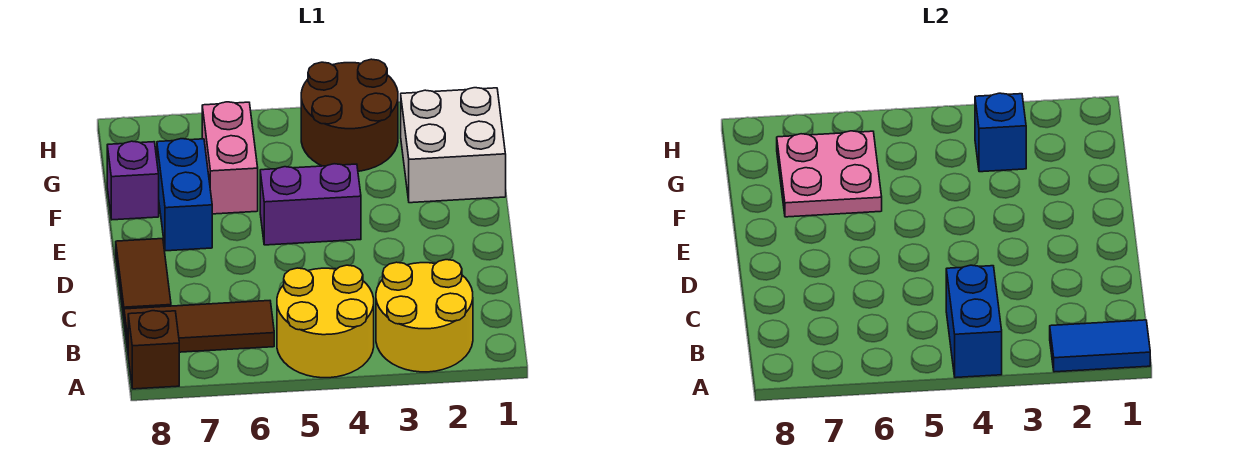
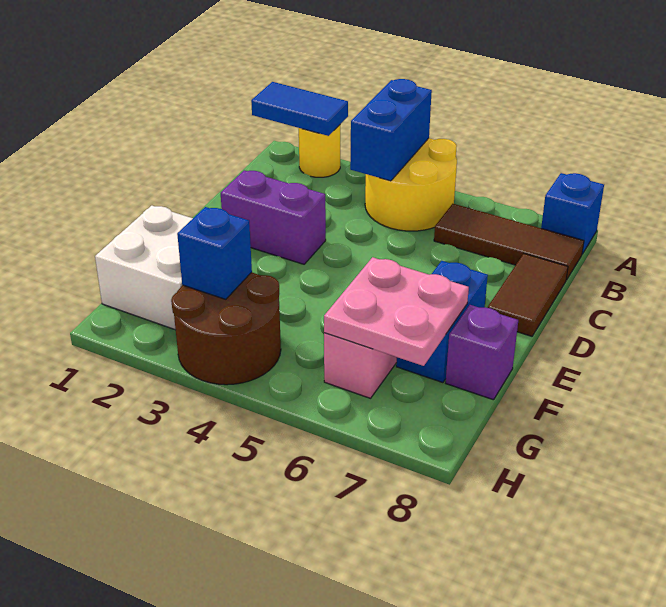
yellow round brick A2:B3 level 1 -> yellow round brick A2 level 1
brown brick A8 level 1 -> blue brick A8 level 1
purple brick E4:E5 level 1 -> purple brick D2:D3 level 1

